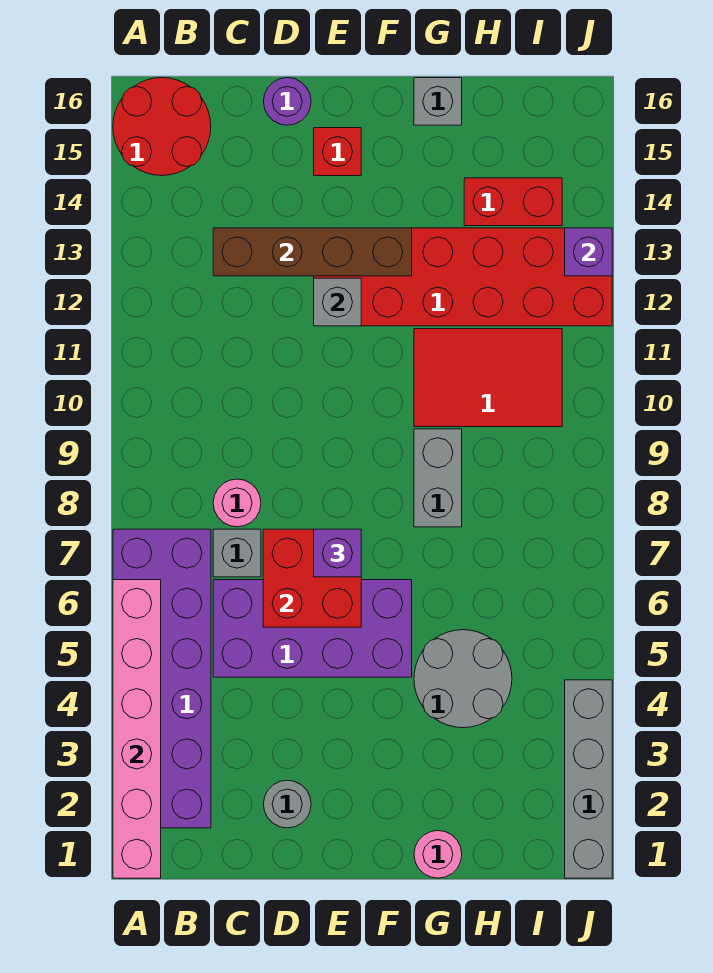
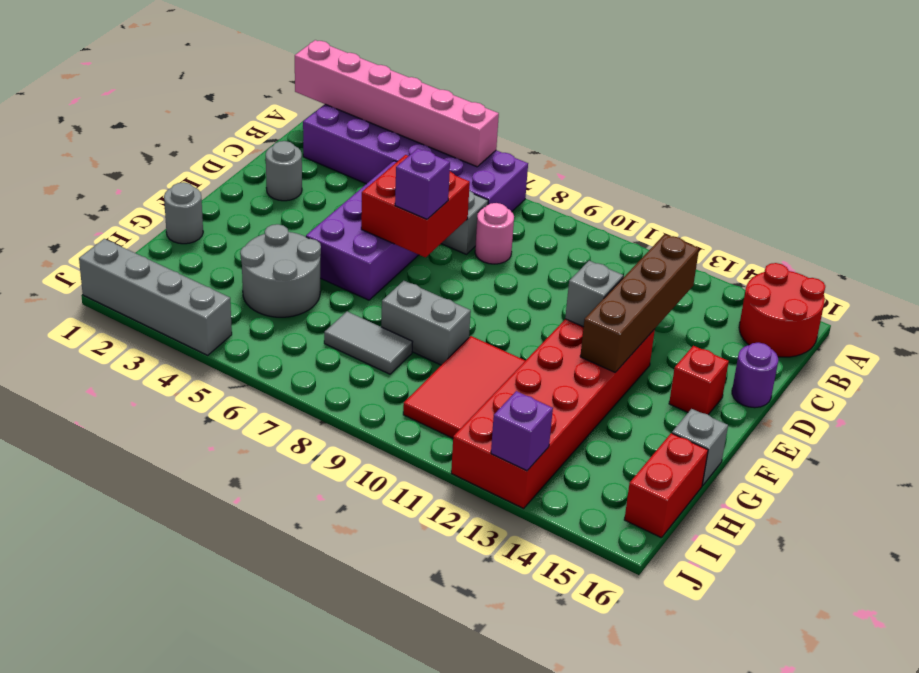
pink round brick G1 level 1 -> grey round brick G1 level 1
none -> grey tile H7:H8 level 1
red brick H14:I14 level 1 -> red brick H16:I16 level 1

